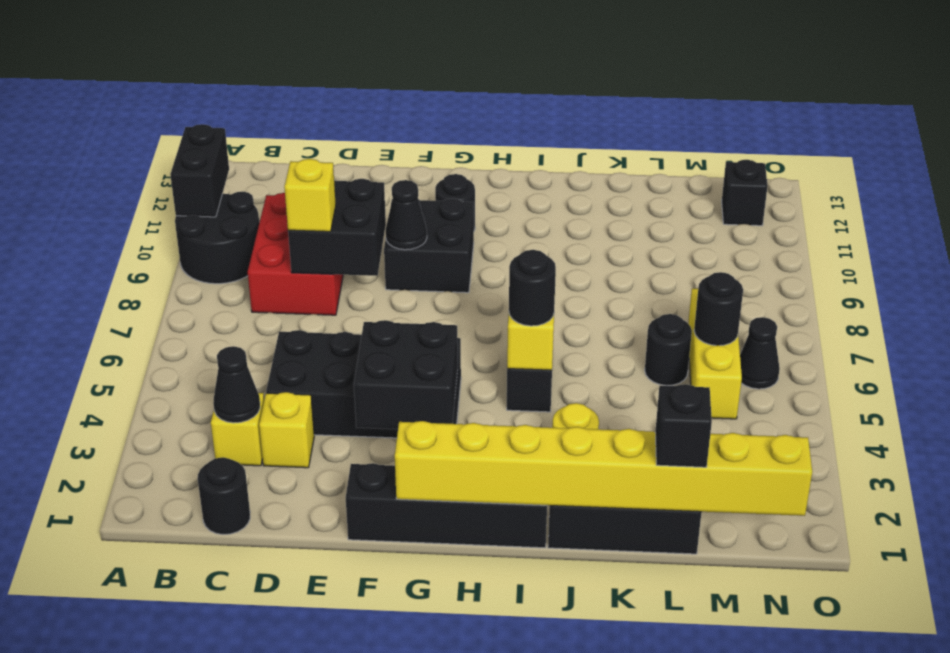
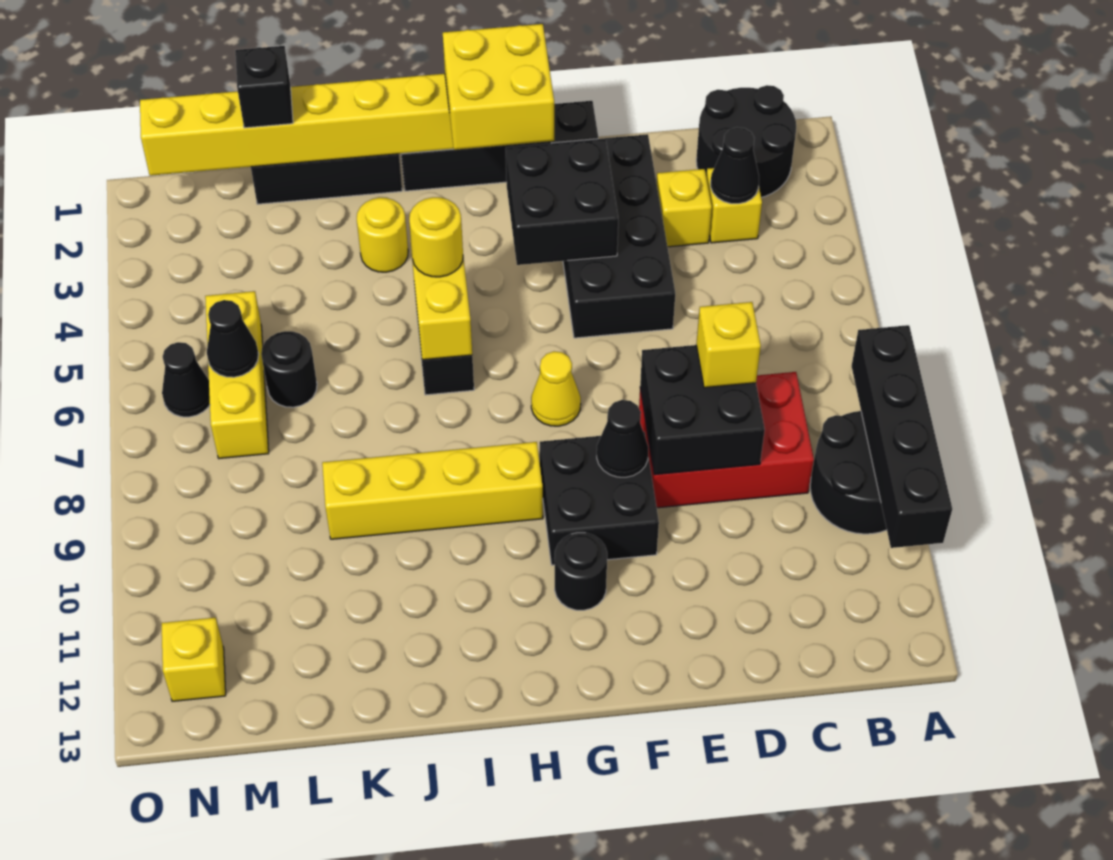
black brick A10:A11 level 2 -> black brick A8:A11 level 2
black round brick C1 level 1 -> black round brick B1:C2 level 1
red brick C8:D10 level 1 -> red brick C8:E9 level 1
black brick D4:G5 level 1 -> black brick E2:F5 level 1
none -> yellow brick G1:H2 level 3
none -> yellow cone G7 level 1
none -> yellow brick H9:K9 level 1
black round brick I5 level 3 -> yellow round brick I5 level 3
black round brick M6 level 2 -> black cone M6 level 2
black brick N12 level 1 -> yellow brick N12 level 1

